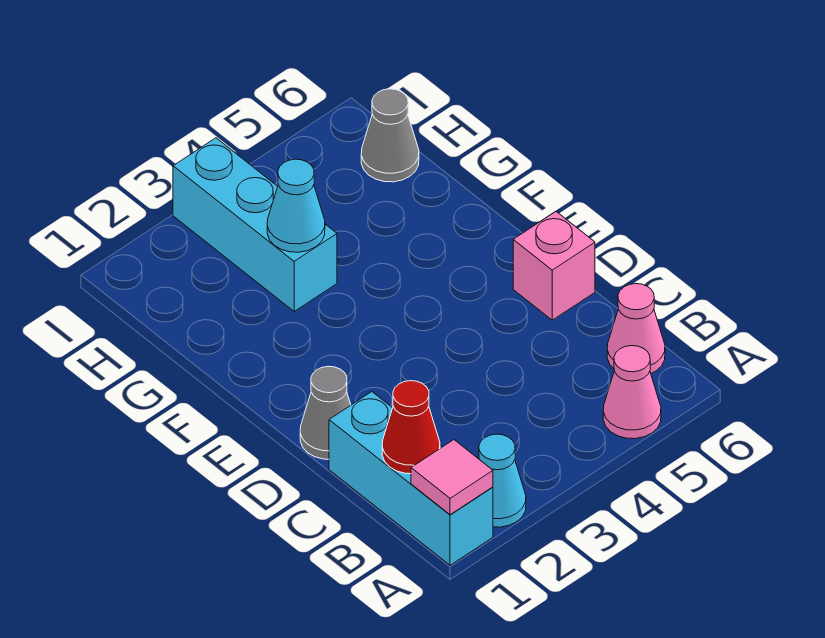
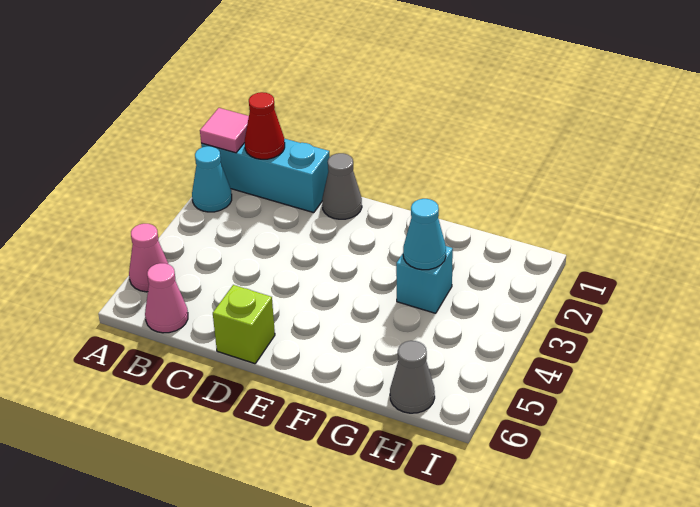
pink brick D6 level 1 -> lime brick D6 level 1
cyan brick G3:I3 level 1 -> cyan brick G3 level 1

